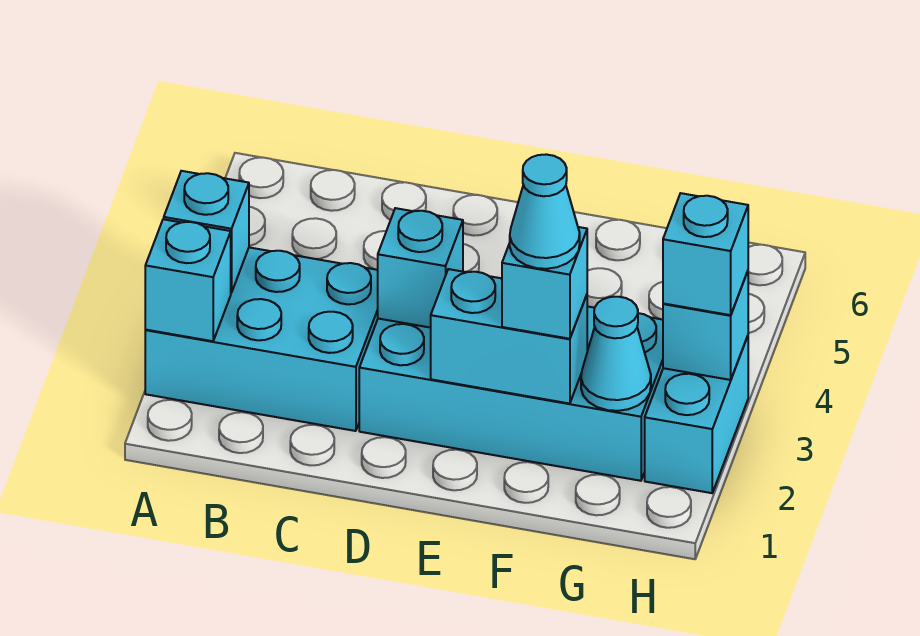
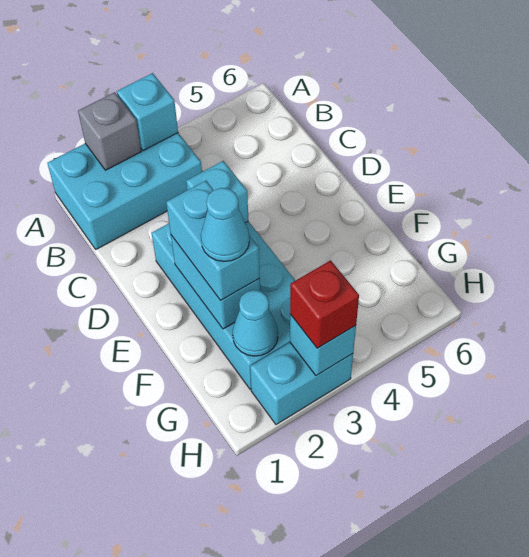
cyan brick A2:C3 level 1 -> cyan brick A1:B3 level 1
cyan brick A2 level 2 -> grey brick A2 level 2
cyan brick F2 level 3 -> cyan brick E2:F2 level 3
cyan brick H3 level 3 -> red brick H3 level 3

